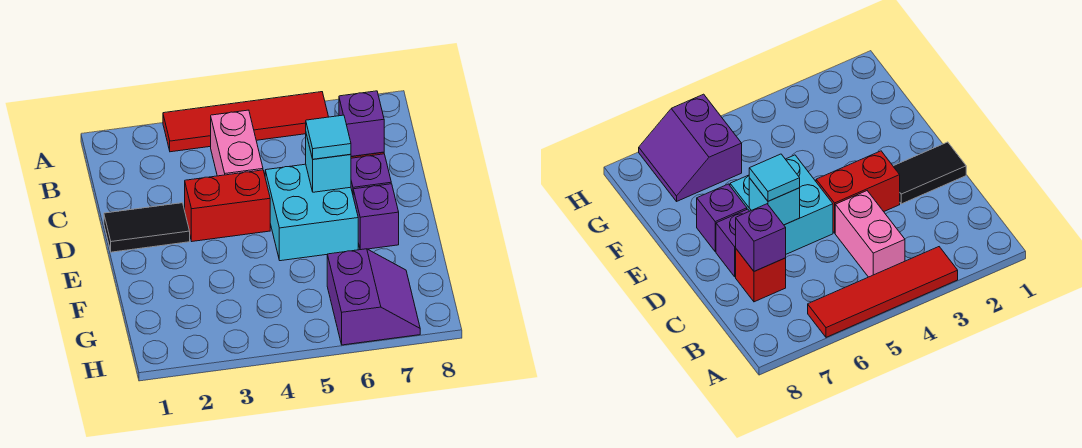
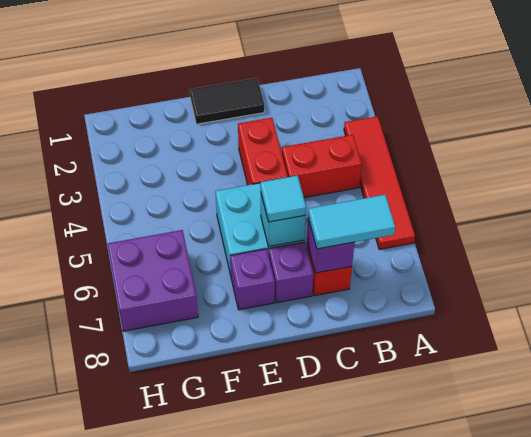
pink brick B4:C4 level 1 -> red brick B4:C4 level 1
none -> cyan tile B7:C7 level 3
black tile D1:D2 level 1 -> black tile D1:E1 level 1
purple slope G6:H7 level 1 top 6 -> purple brick G6:H7 level 1

